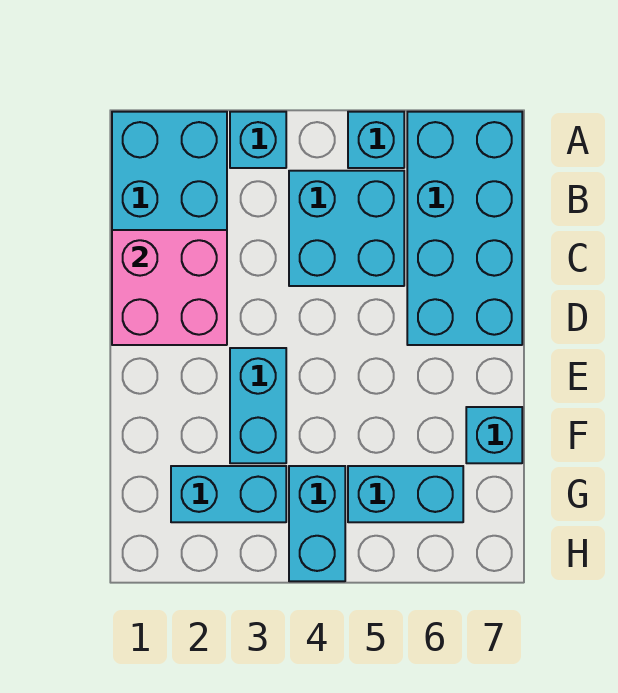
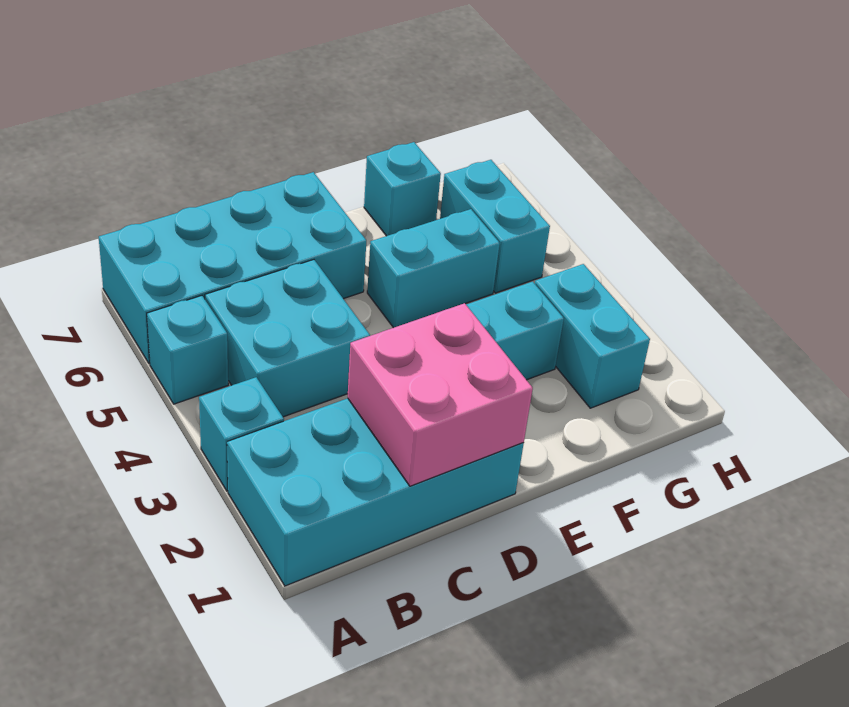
cyan brick G4:H4 level 1 -> cyan brick E5:F5 level 1

